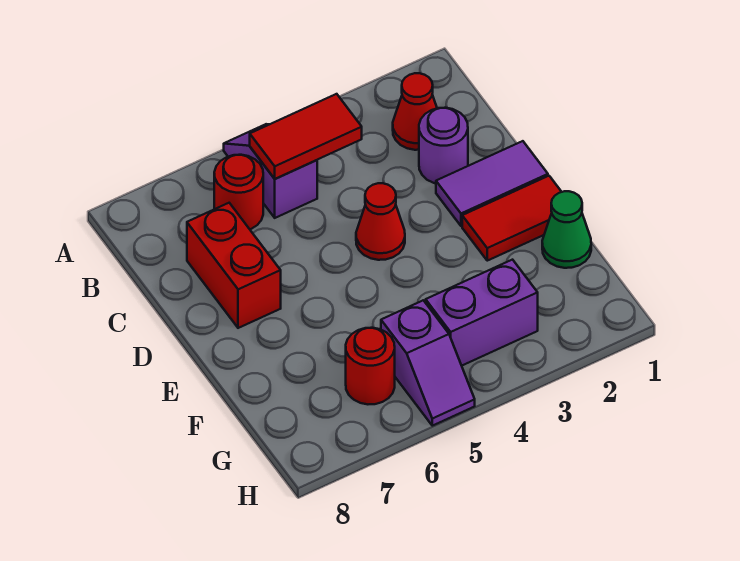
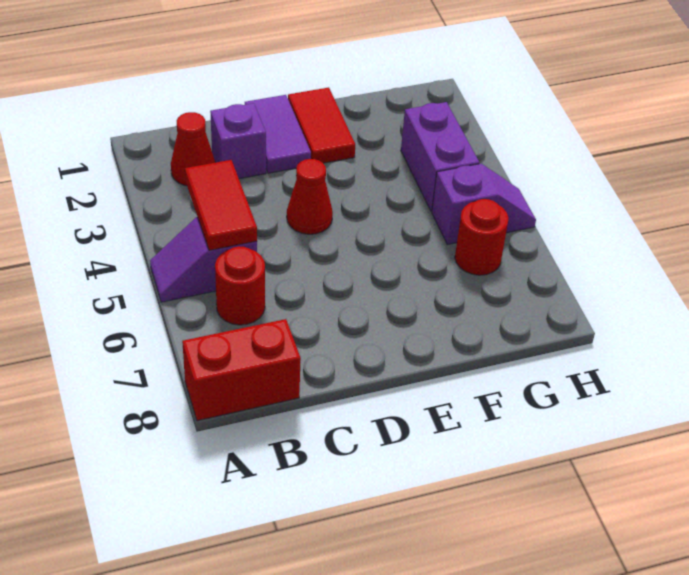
purple round brick C2 level 1 -> purple brick C2 level 1
red brick C7:D7 level 1 -> red brick A8:B8 level 1
green cone F1 level 1 -> none

